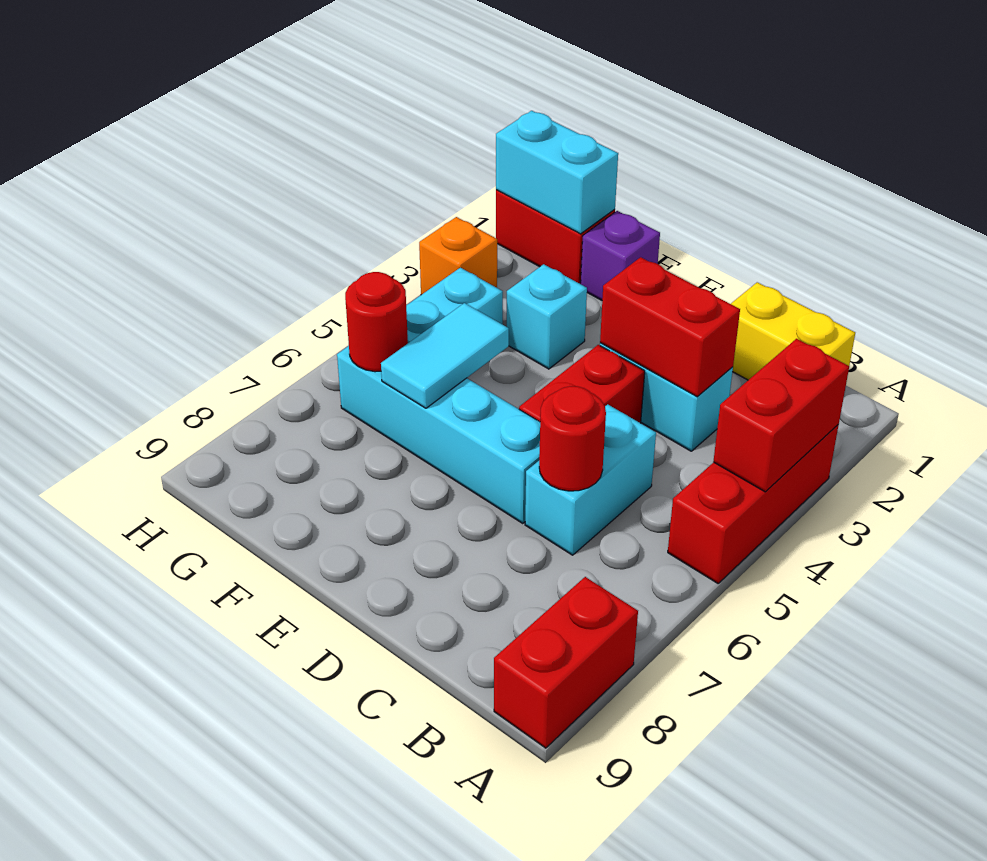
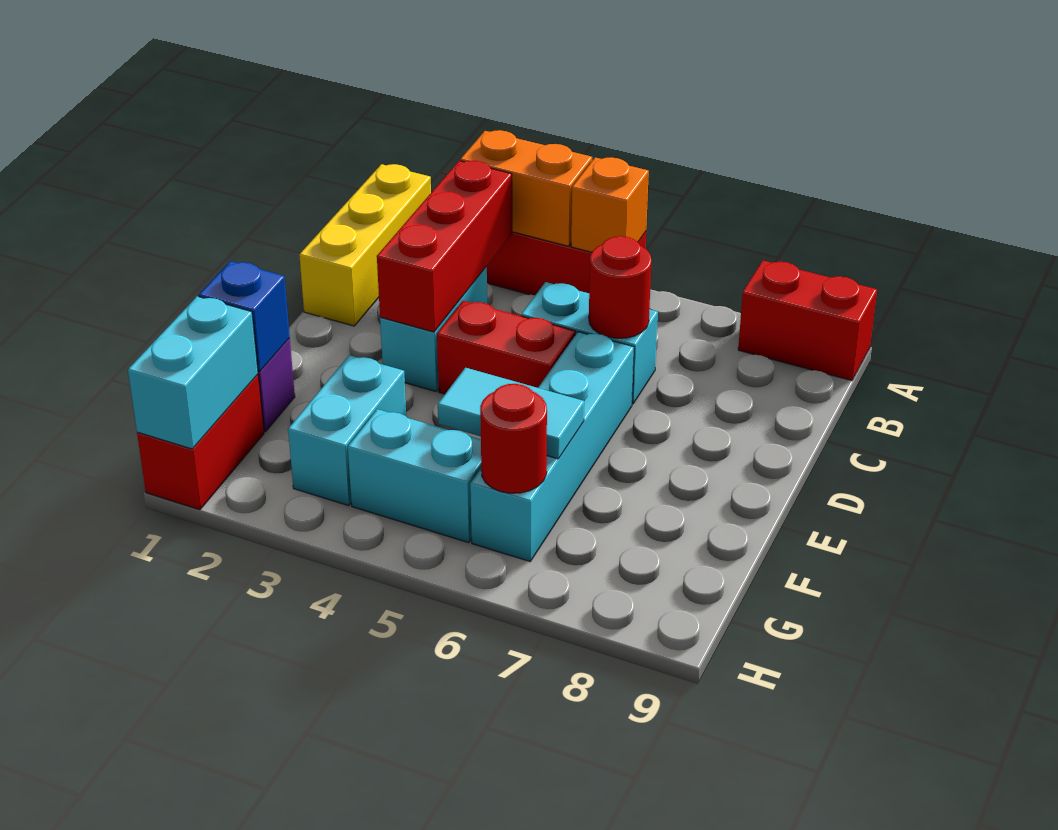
red brick A3:A4 level 2 -> orange brick A3:A4 level 2
yellow brick B1:C1 level 1 -> yellow brick A1:C1 level 1
red brick C3:D3 level 2 -> red brick B3:D3 level 2
none -> blue brick F1 level 2
cyan brick F3 level 1 -> cyan brick F3:G3 level 1
orange brick H3 level 1 -> orange brick A5 level 2

